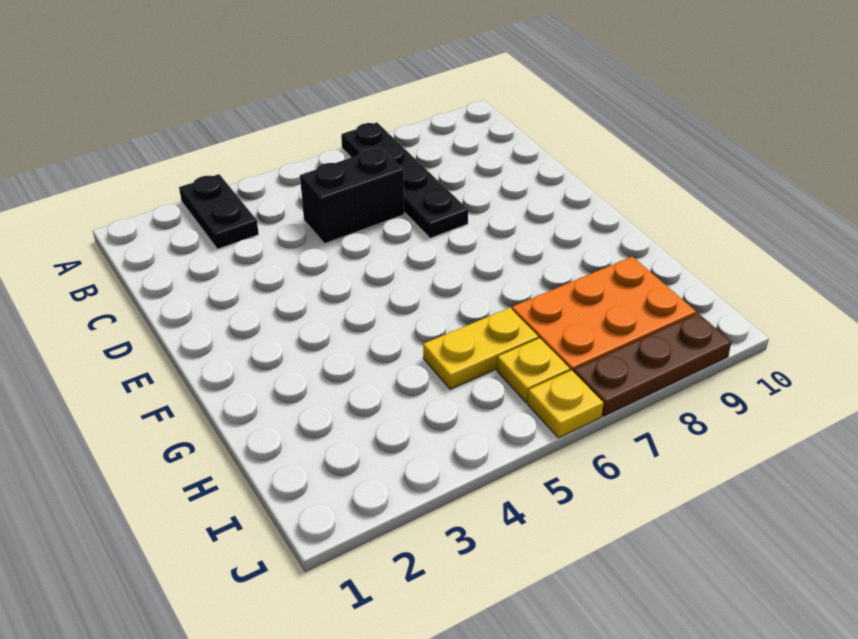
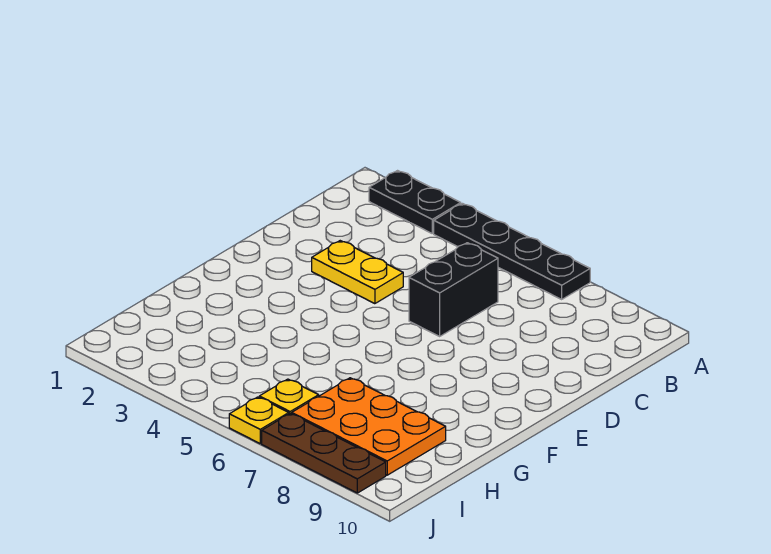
black plate A3:B3 level 1 -> black plate A2:A3 level 1
black plate A7:D7 level 1 -> black plate A4:A7 level 1
black brick C5:C6 level 1 -> black brick C6:D6 level 1
yellow plate H5:H6 level 1 -> yellow plate D3:D4 level 1

